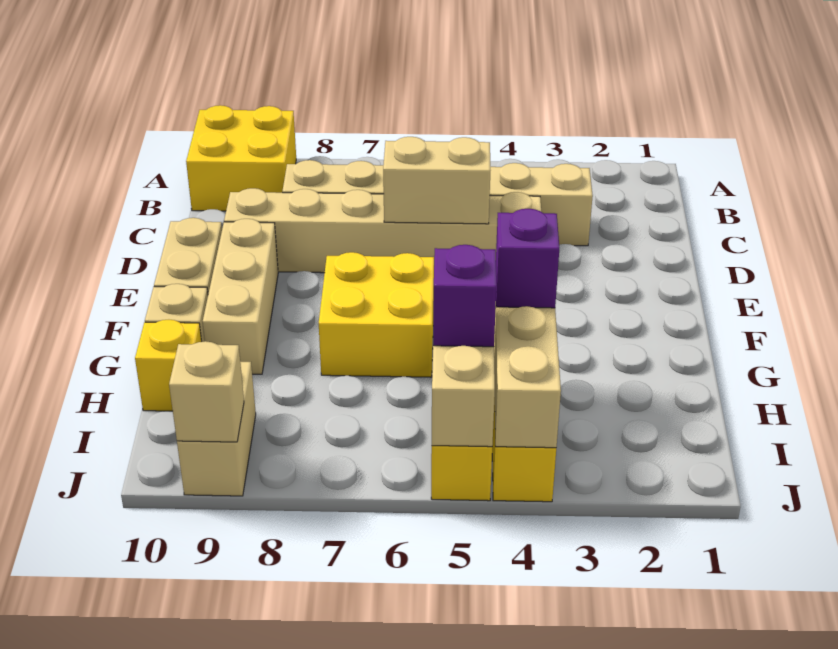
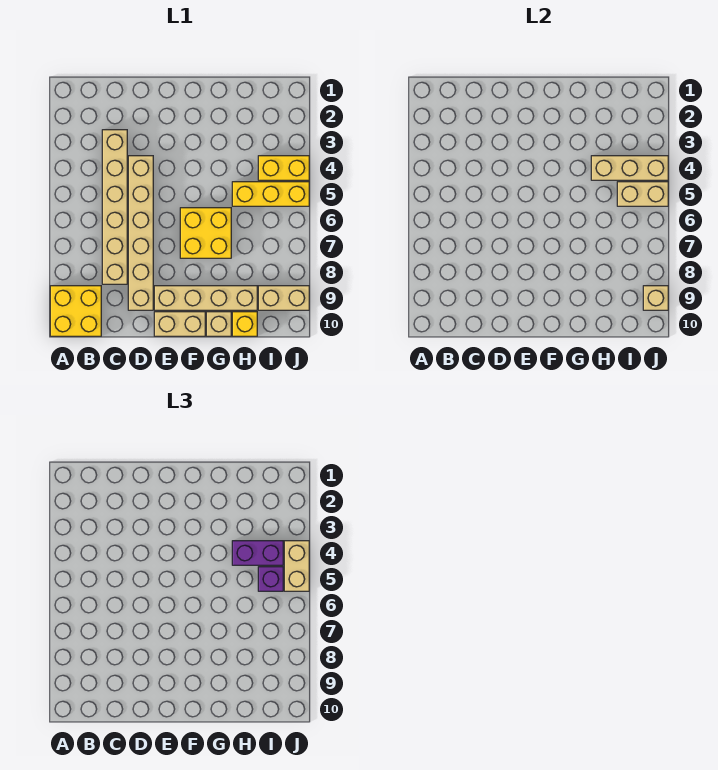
tan brick D5:D6 level 2 -> tan brick J4:J5 level 3
tan brick E9:G9 level 1 -> tan brick E9:H9 level 1
purple brick H4 level 3 -> purple brick H4:I4 level 3

